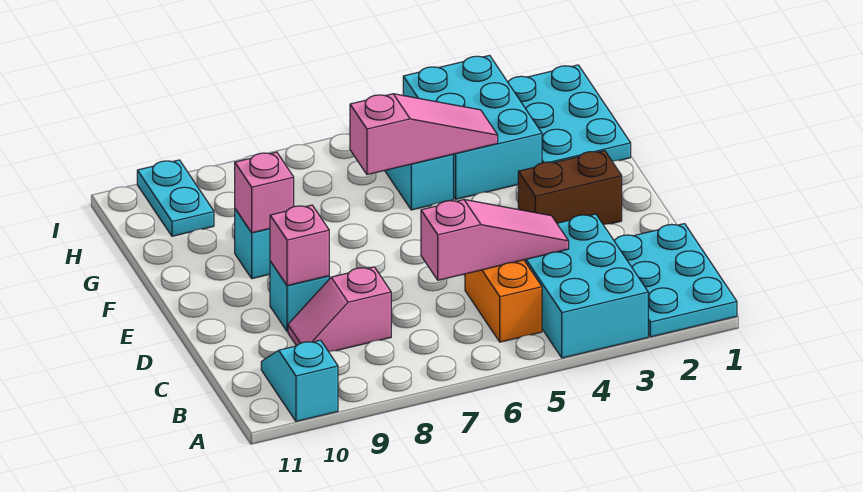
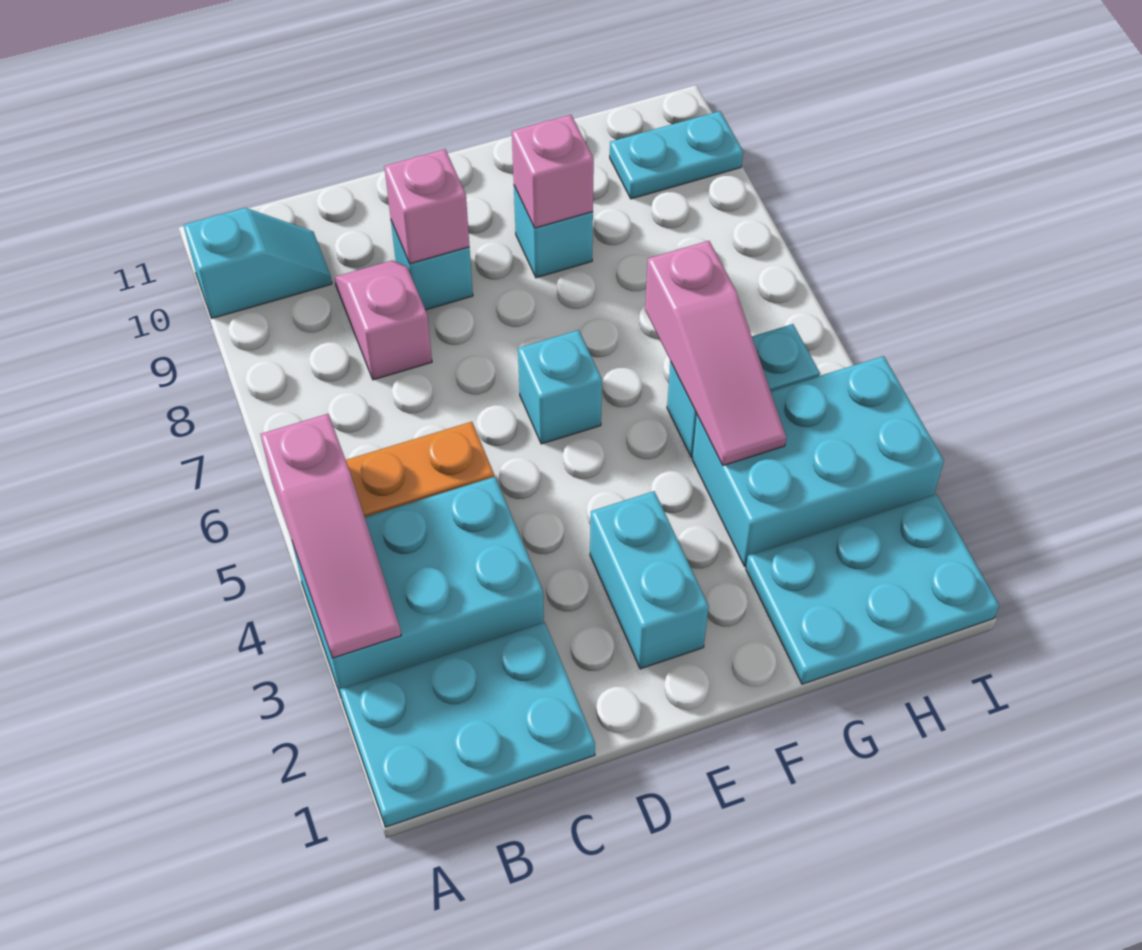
pink slope C4:C6 level 2 top 6 -> pink slope A3:A5 level 2 top 5
brown brick E2:E3 level 1 -> cyan brick E2:E3 level 1
none -> cyan brick E6 level 1

